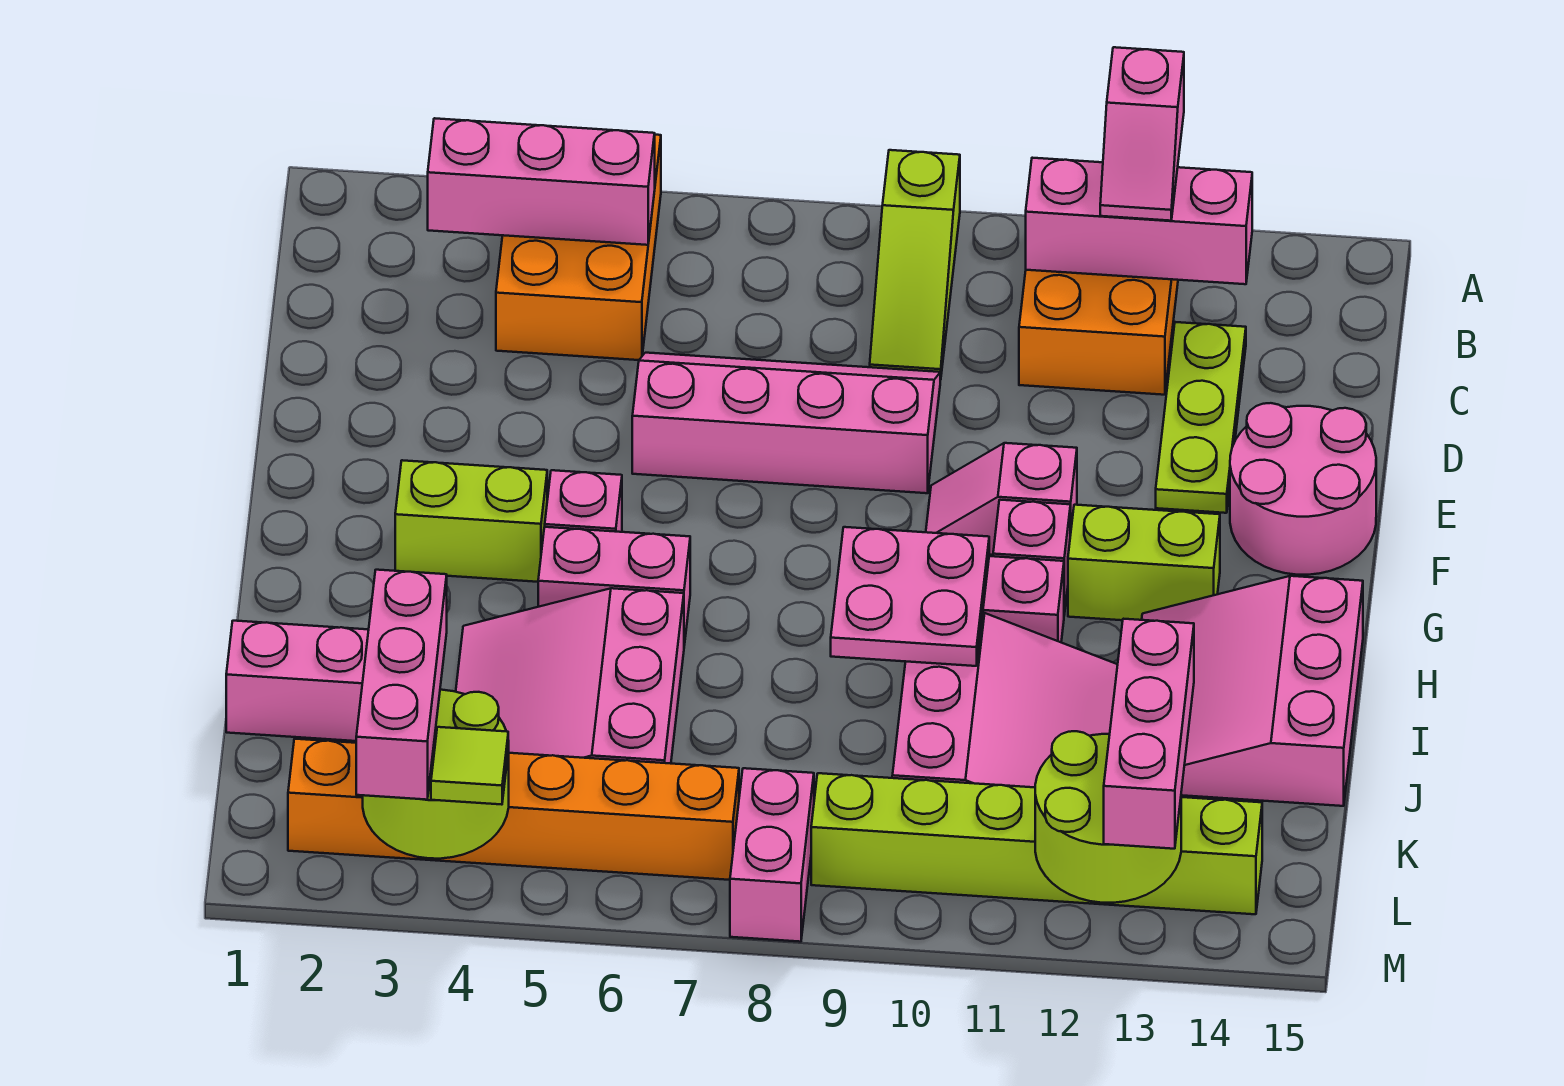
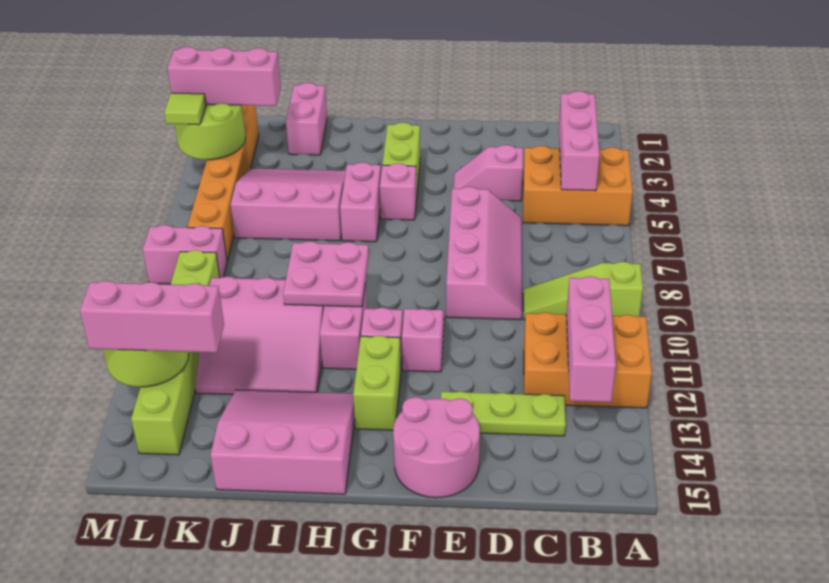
pink slope A12:B12 level 3 top A -> pink slope D4:E4 level 1 top D

